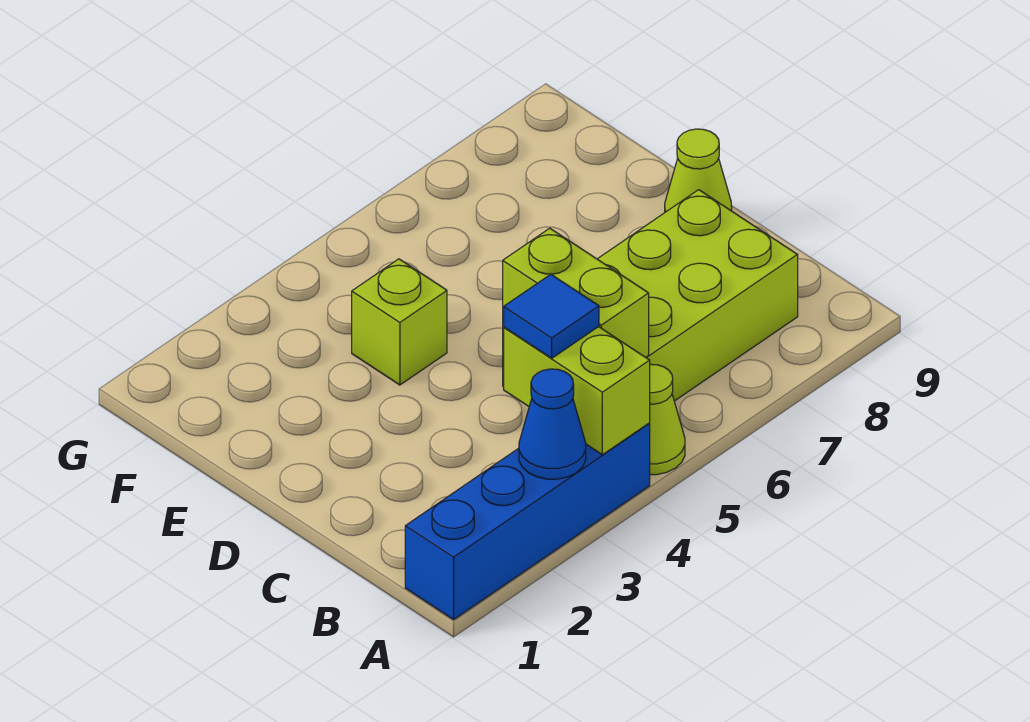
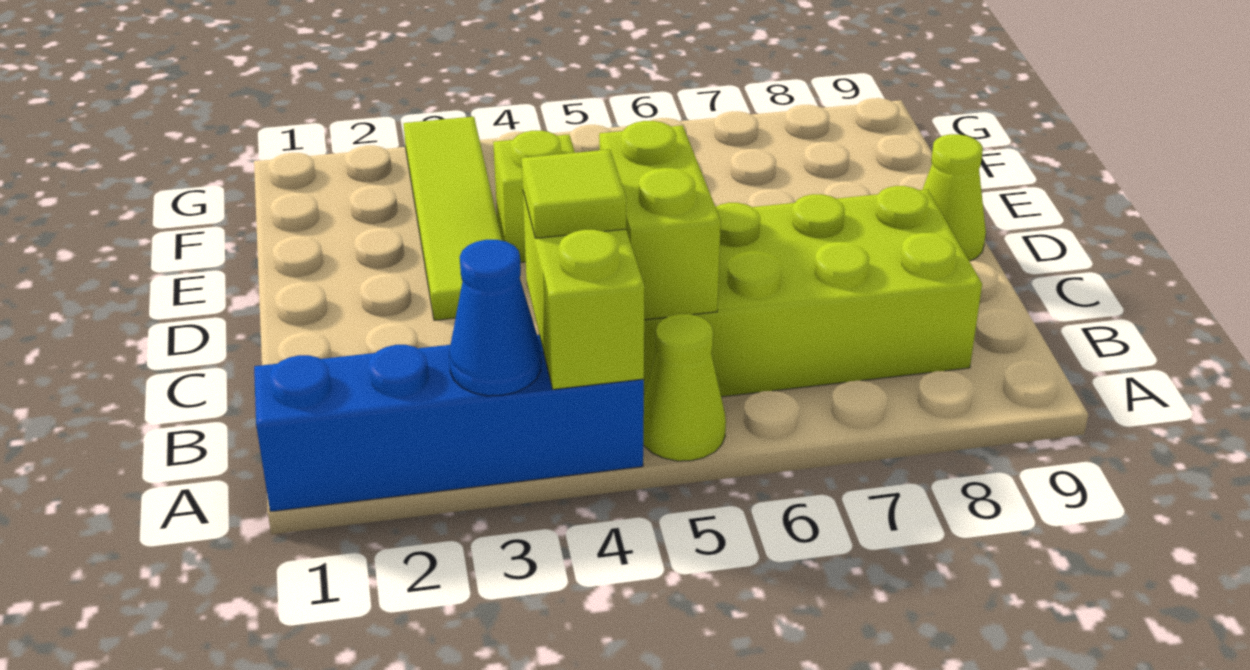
blue tile B4 level 3 -> lime tile B4 level 3
none -> lime tile D3:G3 level 1

